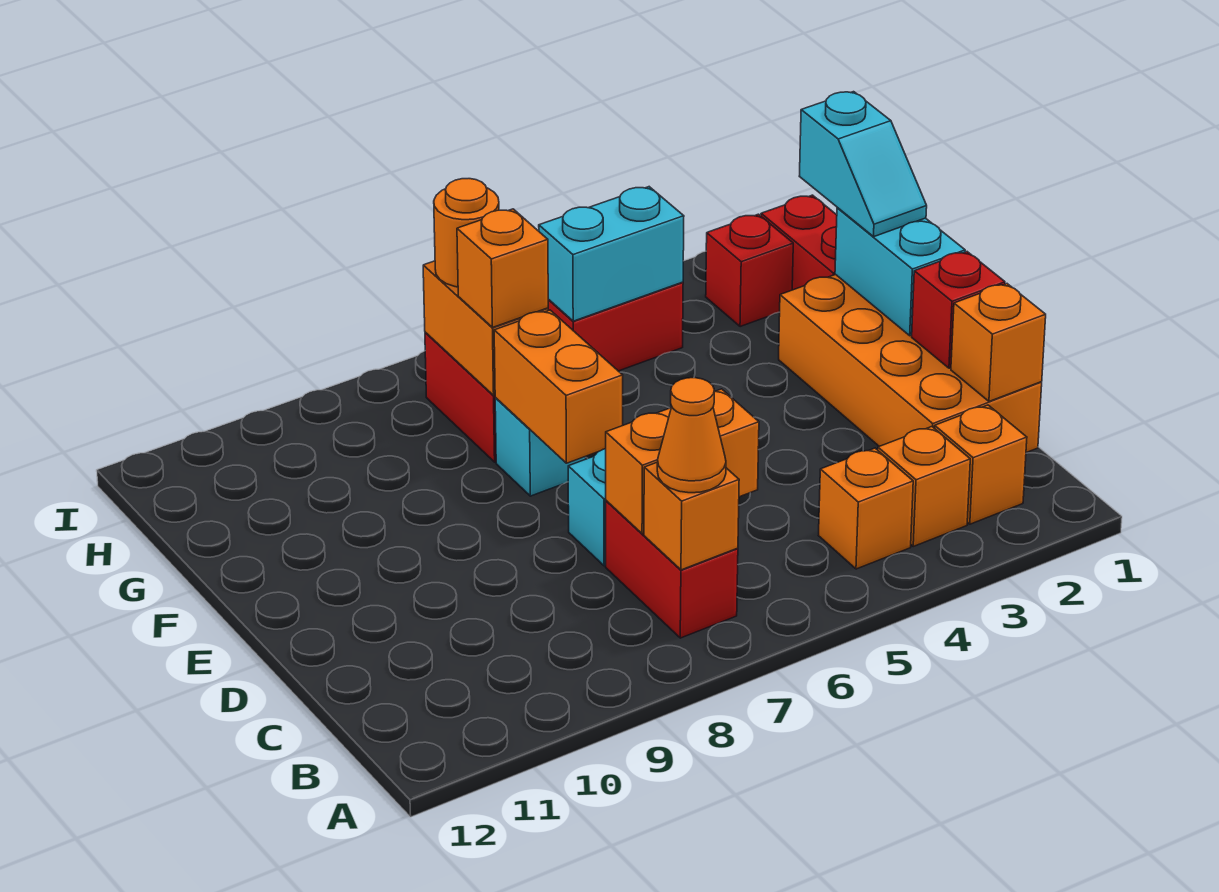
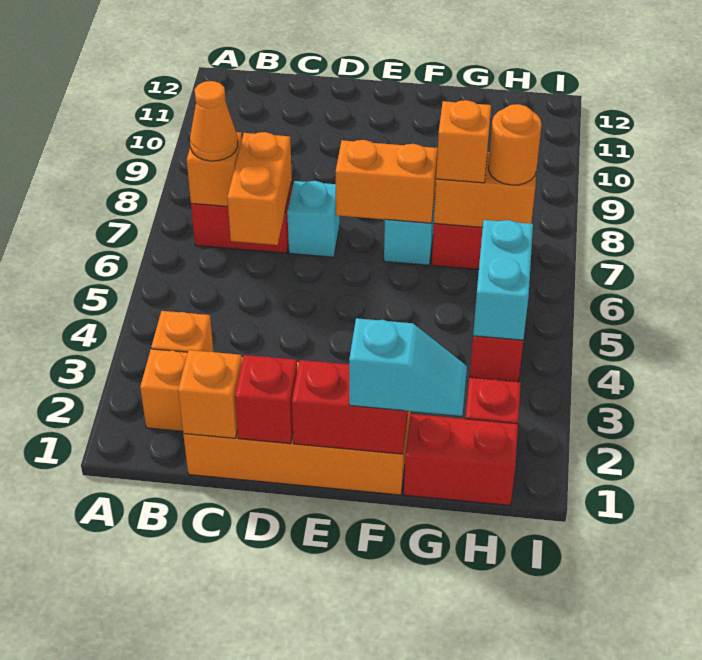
orange brick B4 level 1 -> none
cyan brick E1:F1 level 2 -> red brick E1:F1 level 2
cyan slope F1:G1 level 3 top G -> cyan slope F1:G1 level 3 top F

